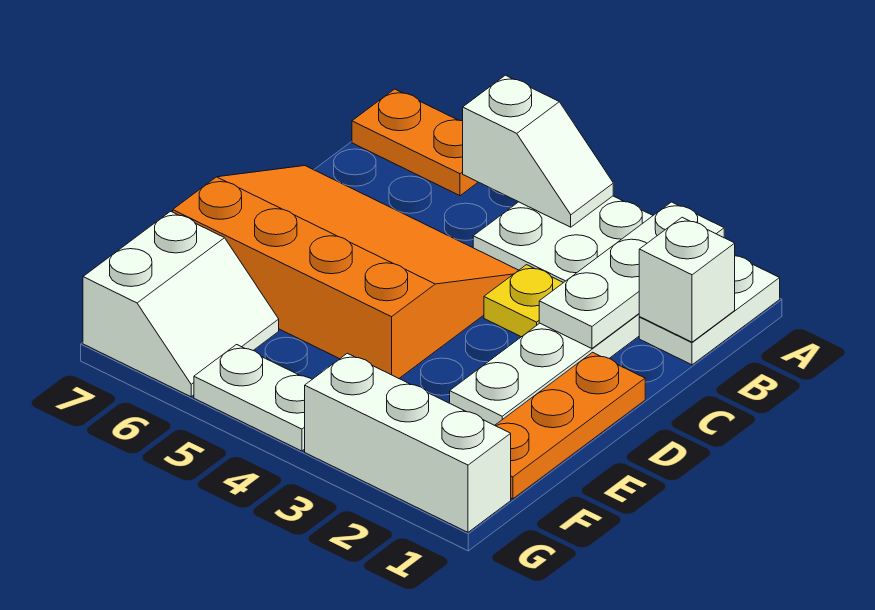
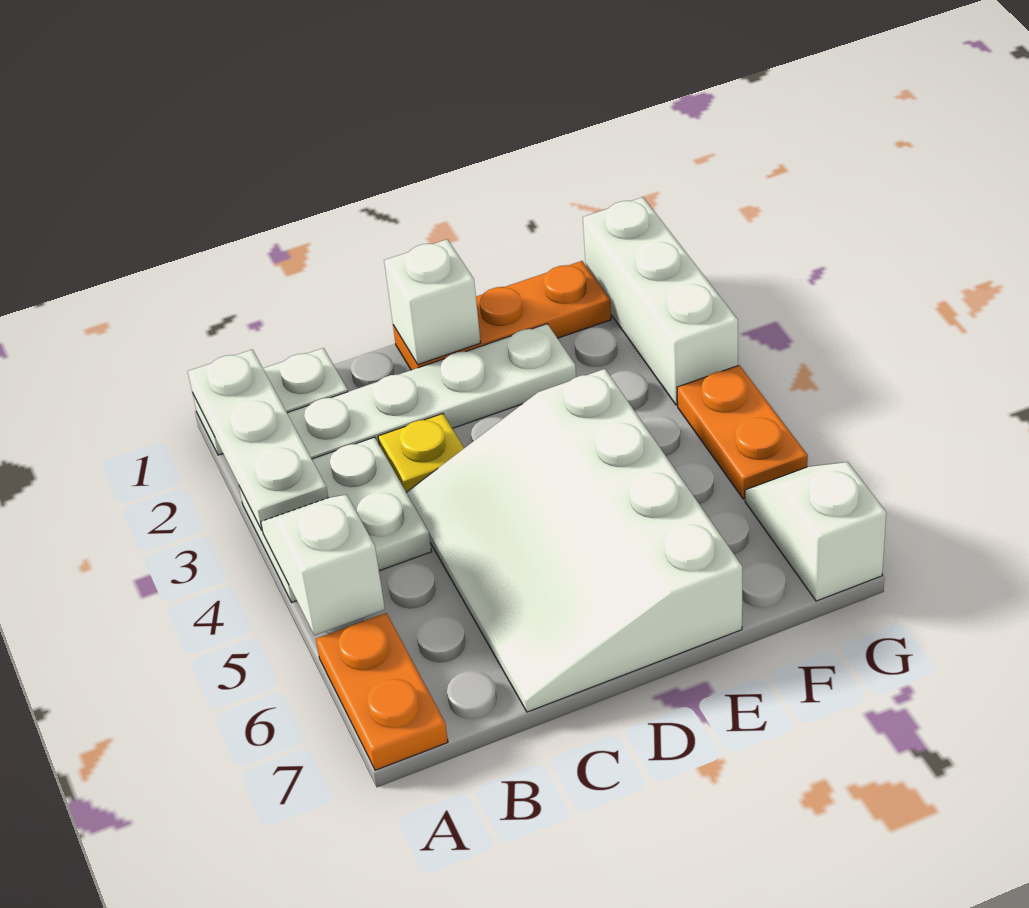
white plate A2:C2 level 2 -> white plate A1:A3 level 2
white brick B1 level 2 -> white brick D1 level 2
orange slope C4:E7 level 1 top E -> white slope C4:E7 level 1 top E
white slope F6:G7 level 1 top 7 -> white slope G6:G7 level 1 top 7
white plate G4:G5 level 1 -> orange plate G4:G5 level 1

